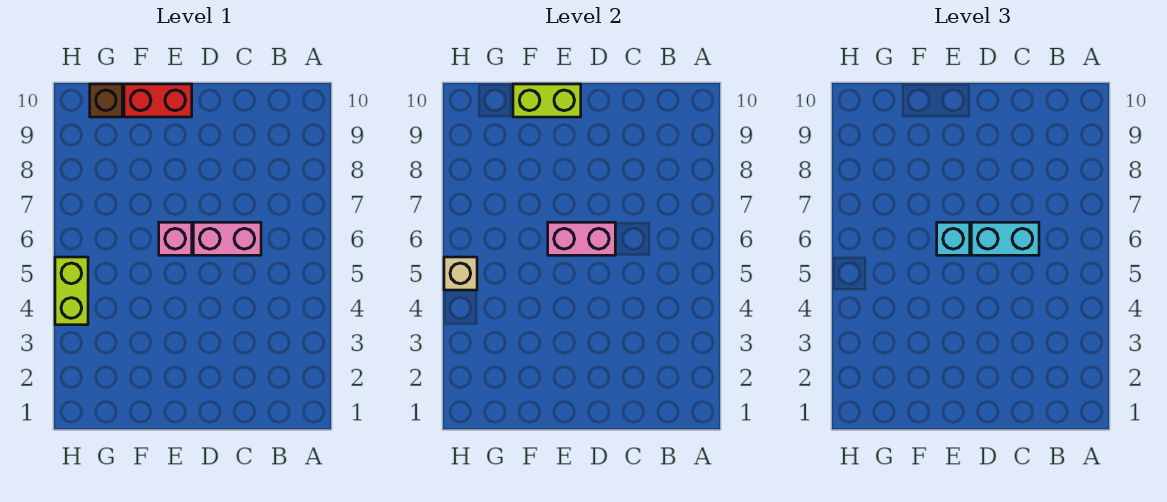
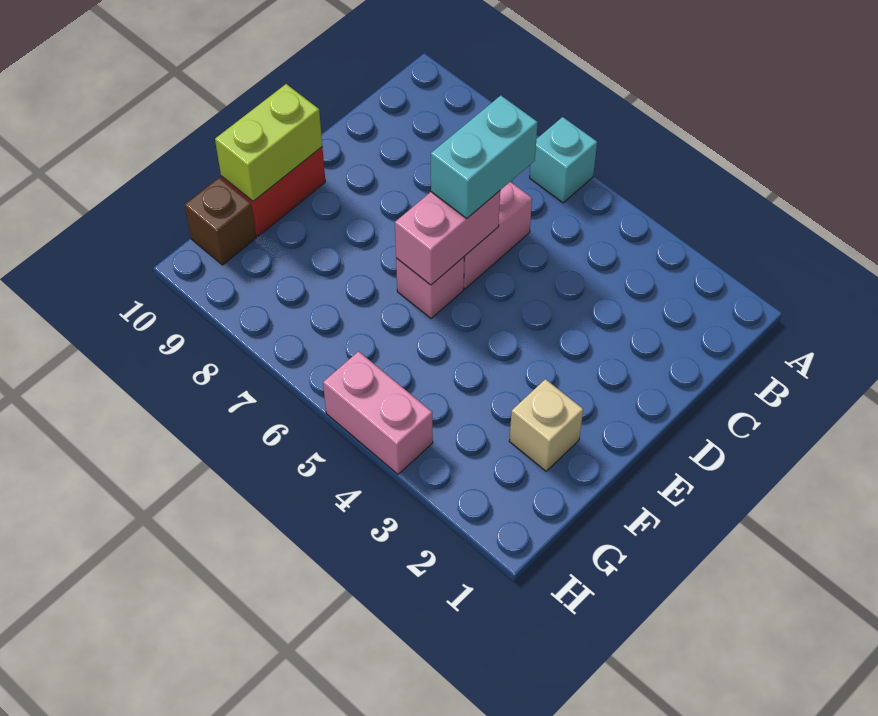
cyan brick E6 level 3 -> cyan brick A6 level 1
lime brick H4:H5 level 1 -> pink brick H4:H5 level 1
tan brick H5 level 2 -> tan brick F2 level 1

